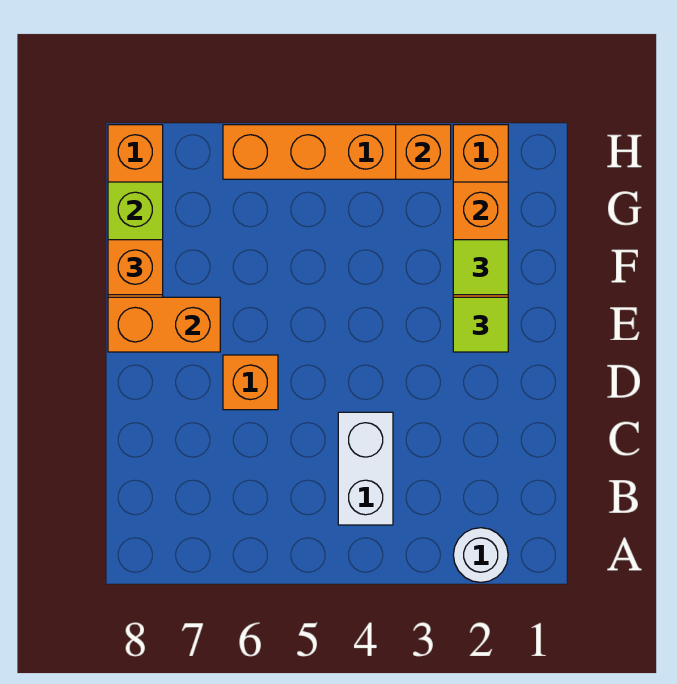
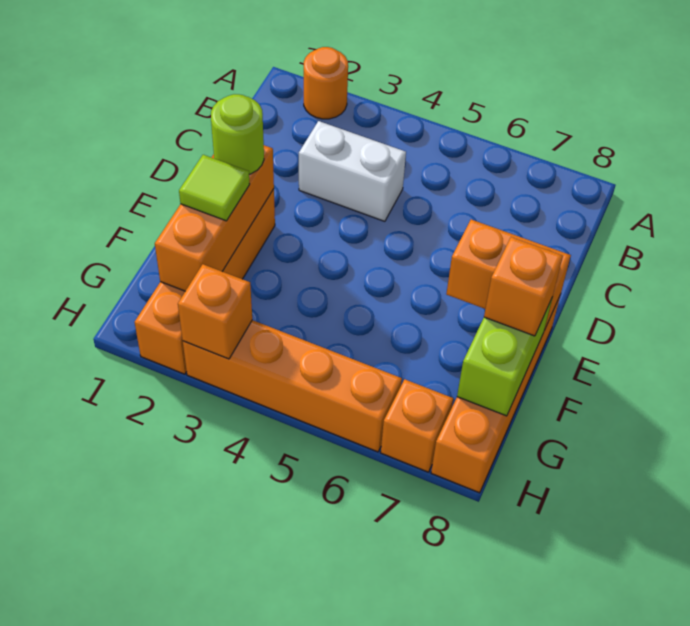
white round brick A2 level 1 -> orange round brick A2 level 1
white brick B4:C4 level 1 -> white brick C3:C4 level 1
orange brick D6 level 1 -> orange brick H7 level 1
lime tile E2 level 3 -> lime round brick E2 level 3

